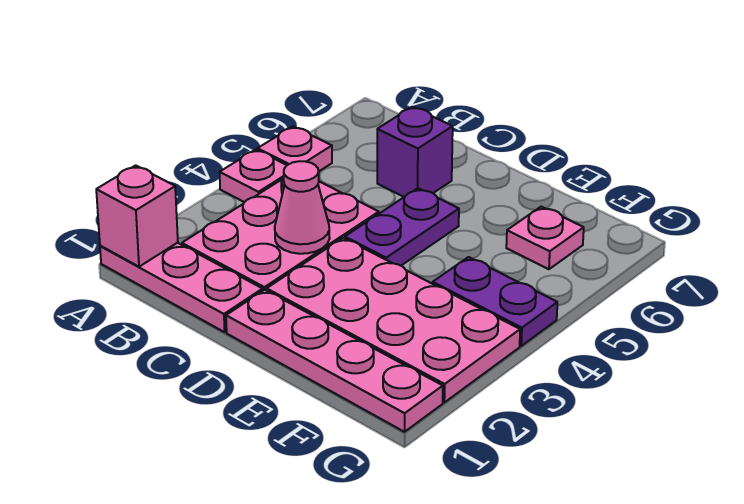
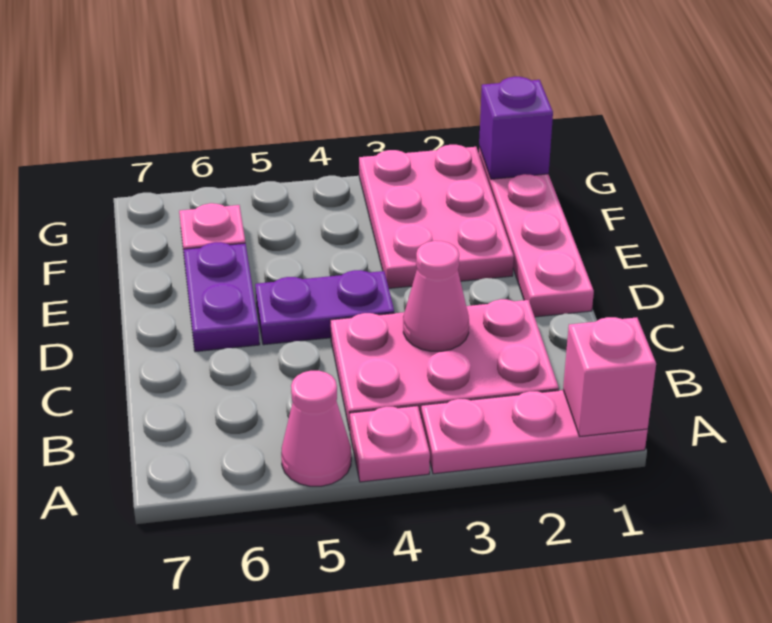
pink plate A1:C1 level 1 -> pink plate A1:A3 level 1
pink plate A5 level 1 -> pink cone A5 level 1
purple brick C6 level 1 -> purple brick G1 level 2
pink plate D2:G3 level 1 -> pink plate E2:G3 level 1
purple plate F4:G4 level 1 -> purple plate D6:E6 level 1

